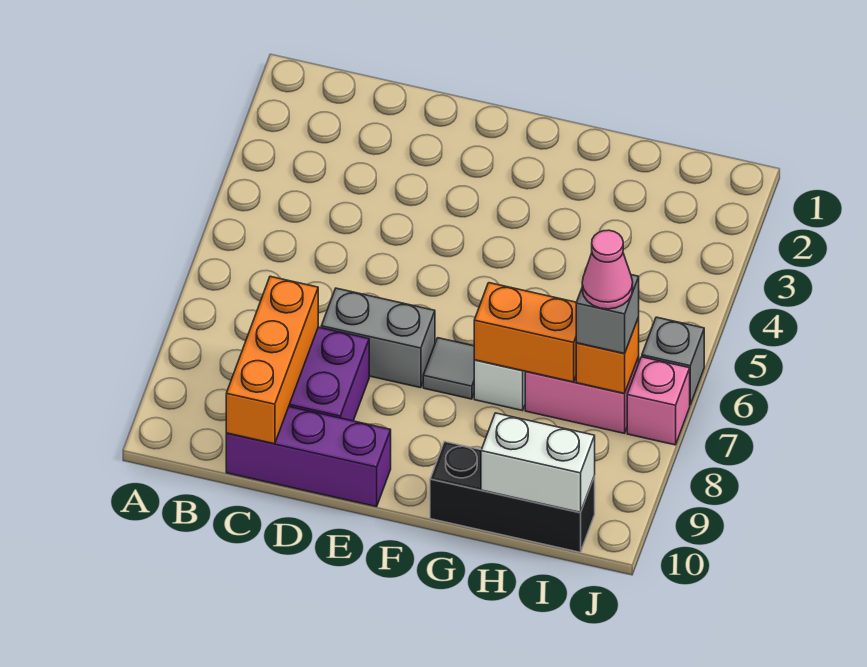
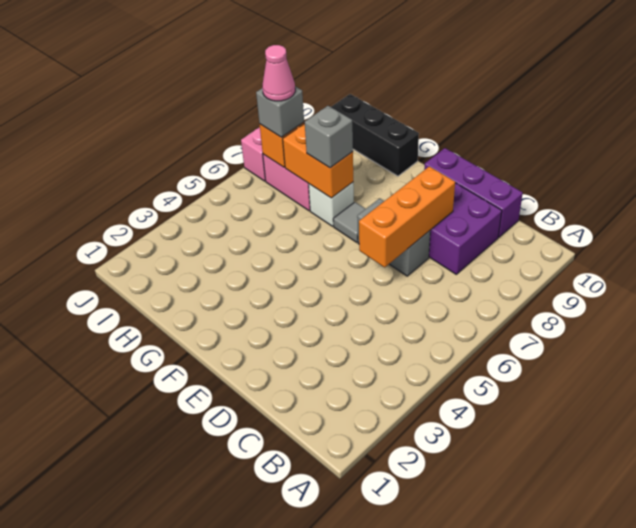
orange brick C8:C10 level 2 -> orange brick D6:D8 level 2
white brick H10:I10 level 2 -> none
grey brick J6 level 1 -> grey brick G7 level 3

